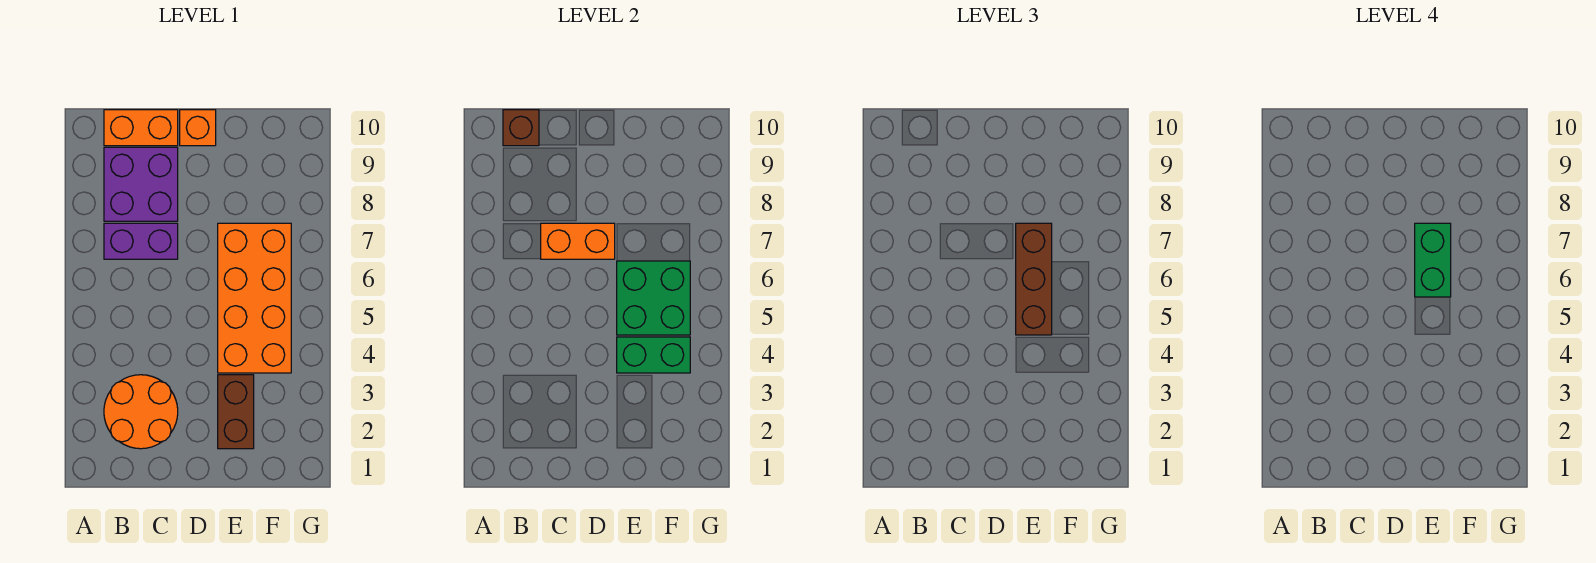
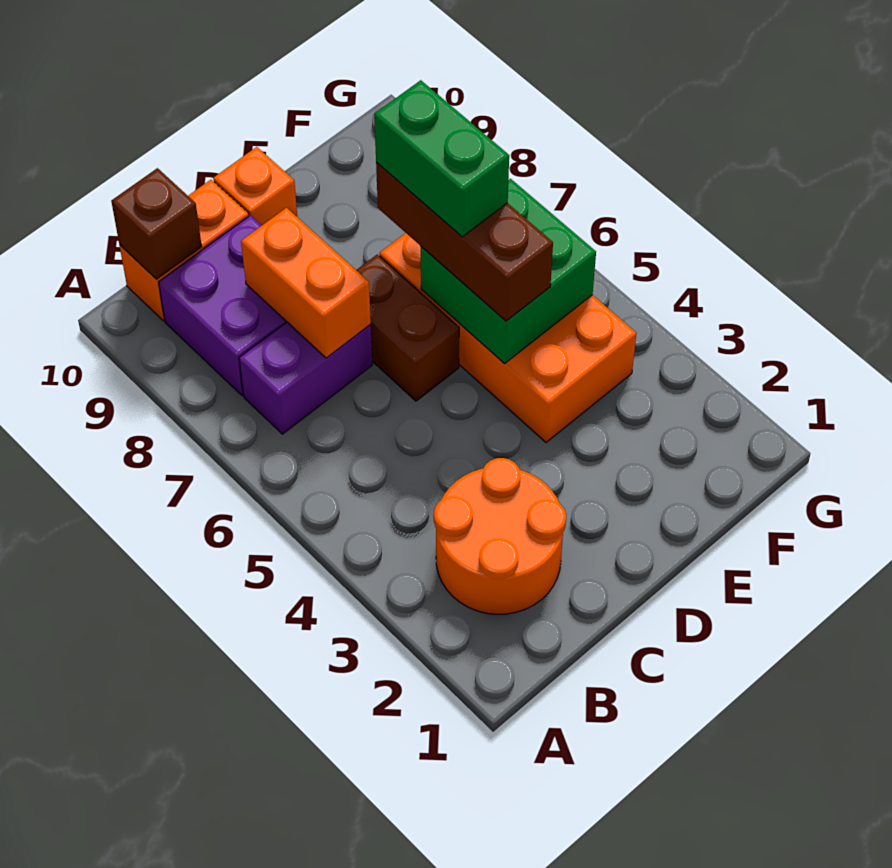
orange brick C7:D7 level 2 -> orange brick C7:C8 level 2
brown brick E2:E3 level 1 -> brown brick D6:D7 level 1
green brick E4:F4 level 2 -> none

